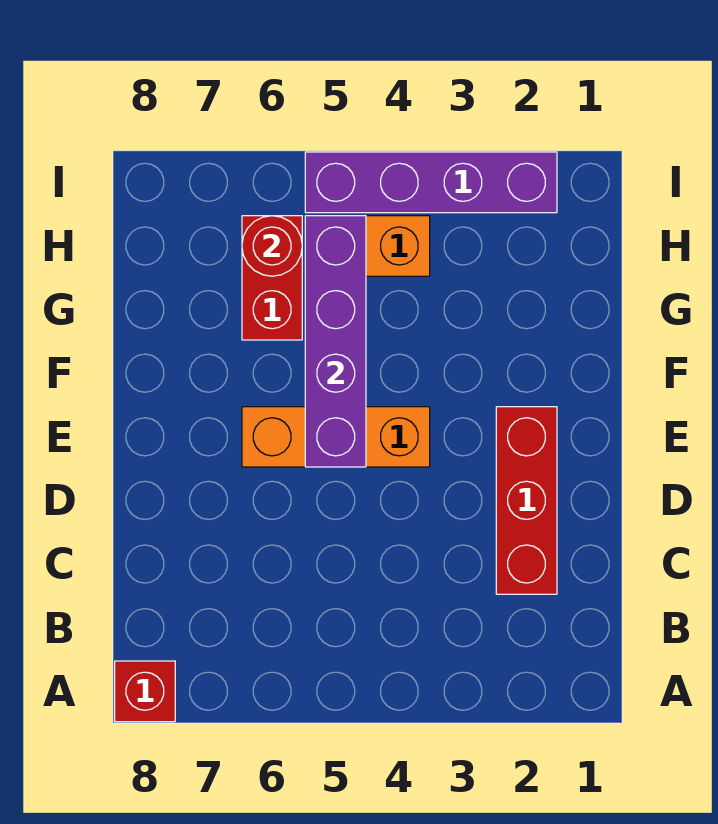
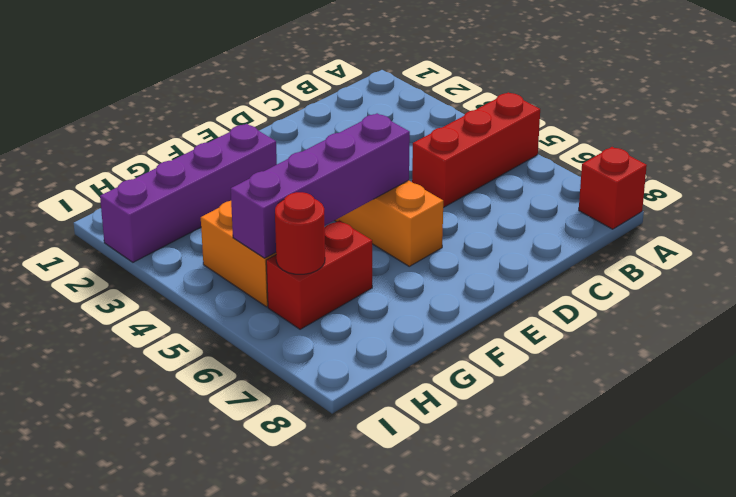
red brick C2:E2 level 1 -> red brick A5:C5 level 1
purple brick I2:I5 level 1 -> purple brick F2:I2 level 1

